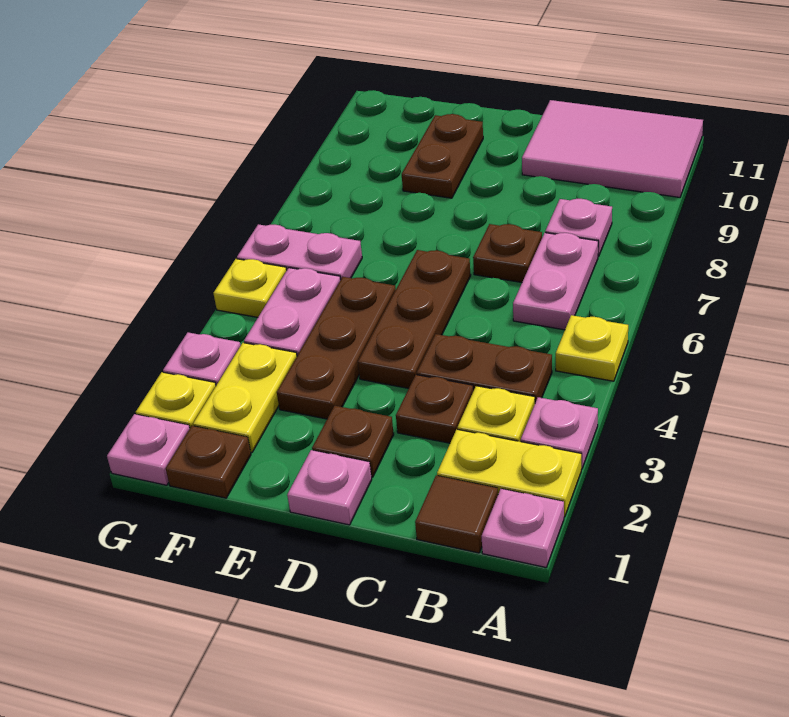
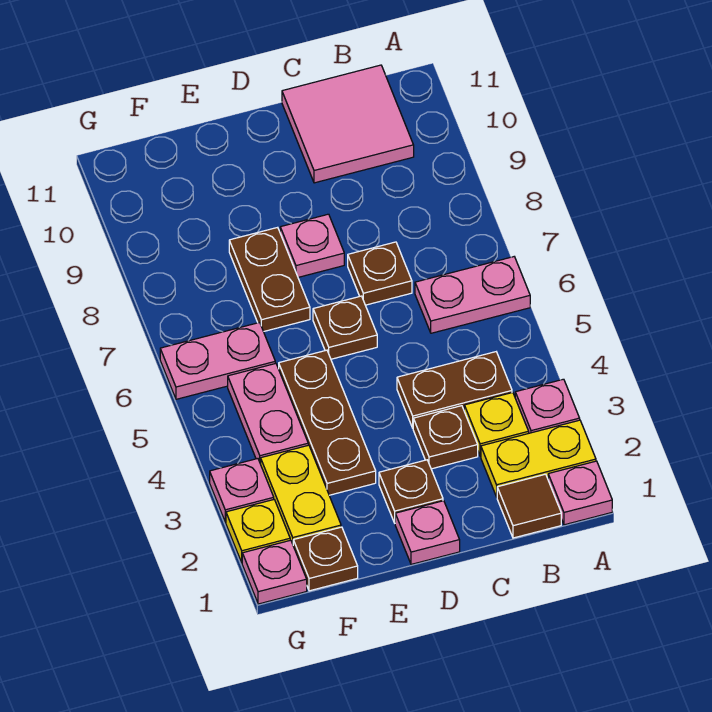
yellow plate A5 level 1 -> none
pink tile A10:C11 level 1 -> pink tile B10:C11 level 1
pink plate B6:B7 level 1 -> pink plate A6:B6 level 1
pink plate B8 level 1 -> pink plate D8 level 1
brown plate D4:D6 level 1 -> brown plate D6 level 1
brown plate E9:E10 level 1 -> brown plate E7:E8 level 1
yellow plate G5 level 1 -> none

